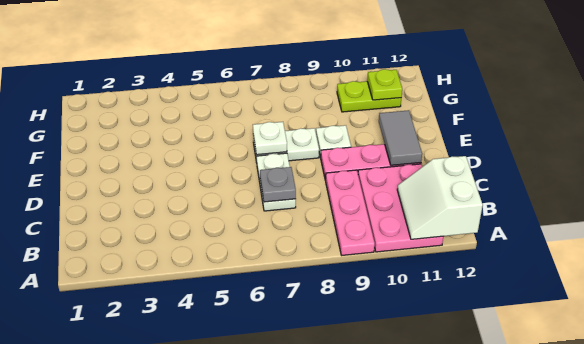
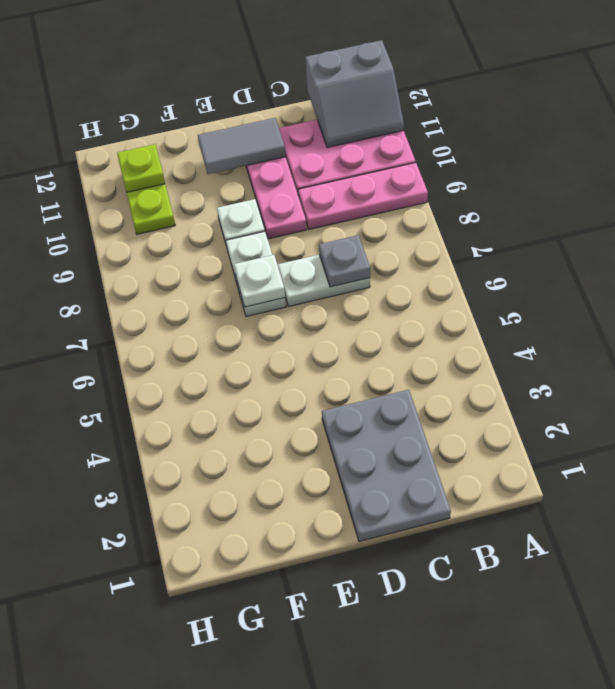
white slope A11:B12 level 2 top 12 -> grey slope A11:B12 level 2 top 12
none -> grey plate C1:D3 level 1

